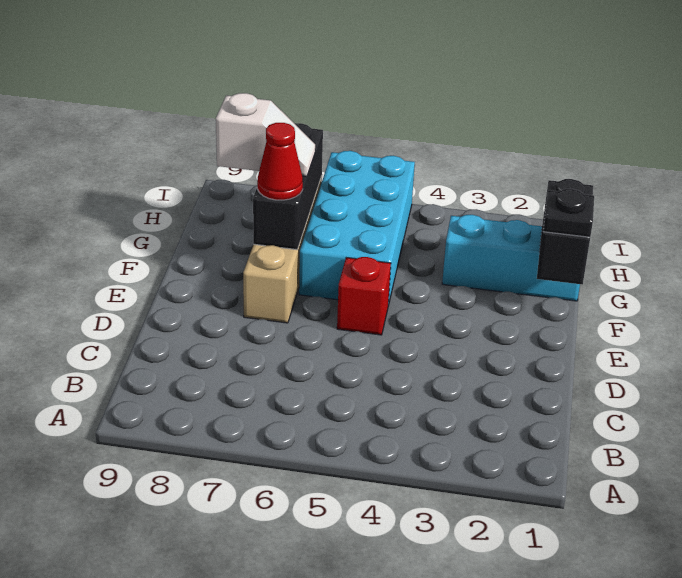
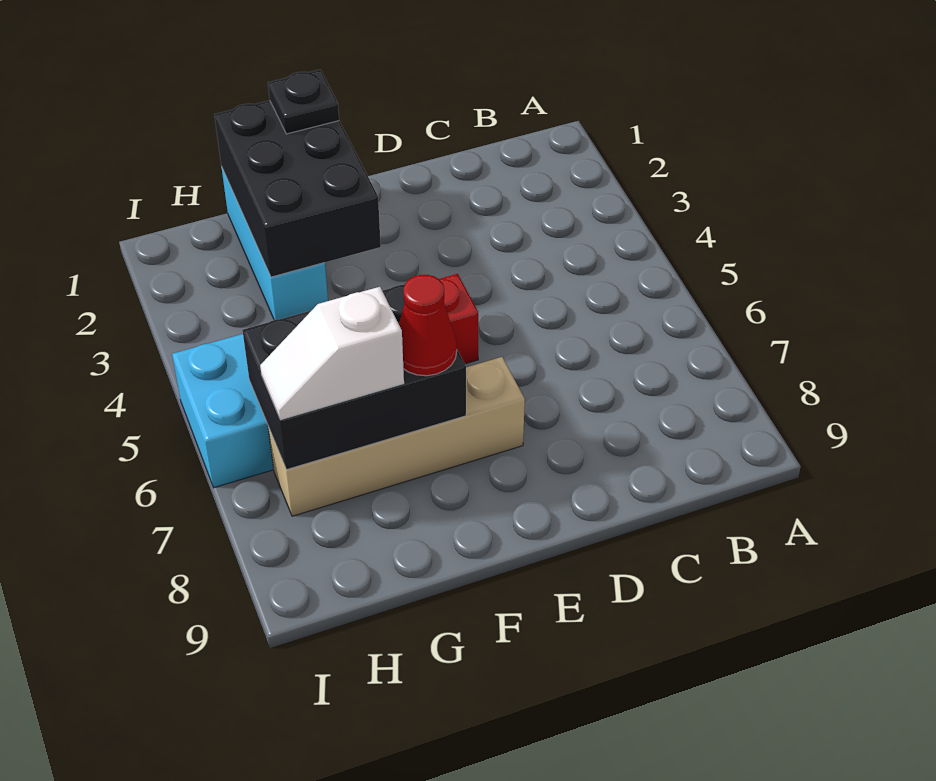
black brick F1:G1 level 2 -> black brick F1:G3 level 2
black brick F7:H7 level 2 -> black brick F6:H7 level 2
white slope G7:G8 level 3 top 8 -> white slope G7:H7 level 3 top G

